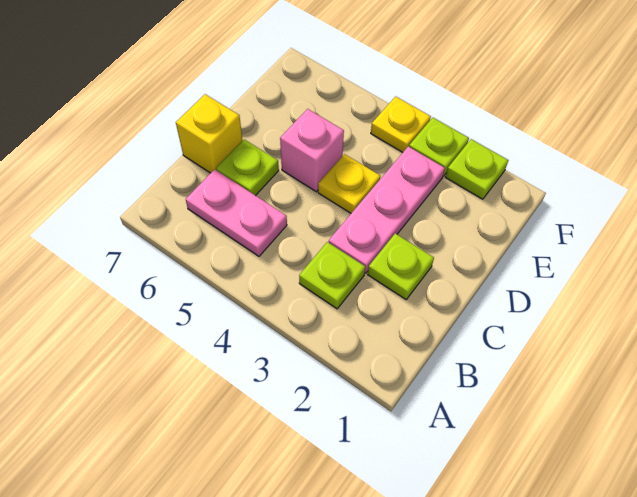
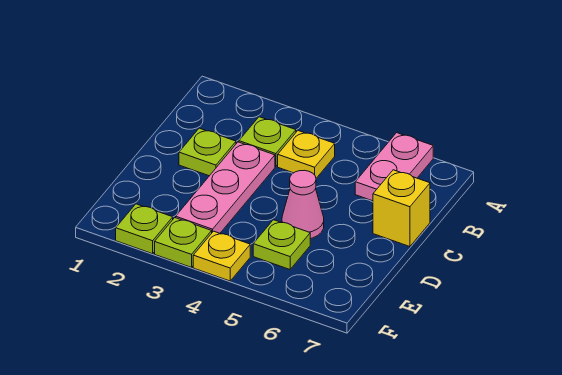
pink plate B5:B6 level 1 -> pink plate A6:B6 level 1
lime plate C6 level 1 -> lime plate E5 level 1
yellow plate D4 level 1 -> yellow plate B4 level 1
pink brick D5 level 1 -> pink cone D5 level 1

